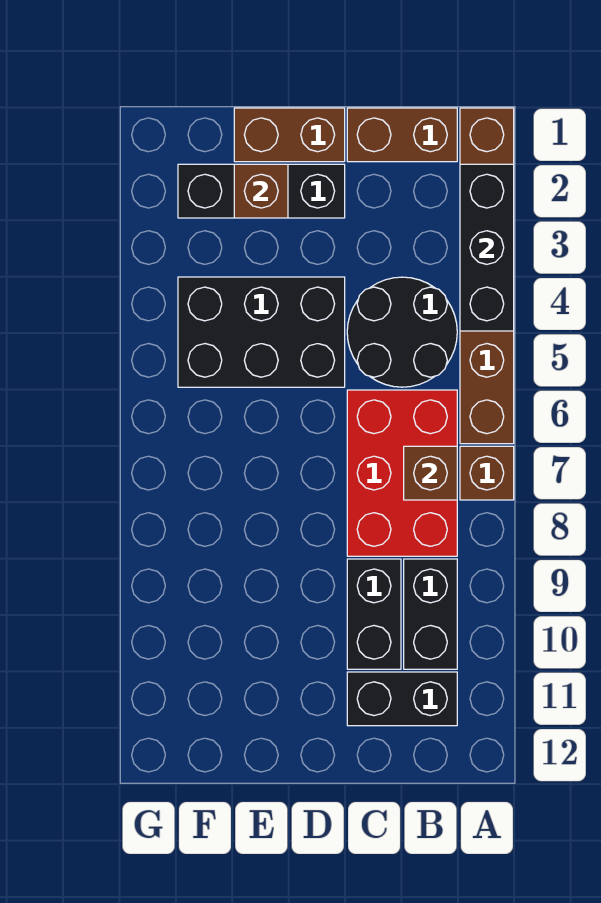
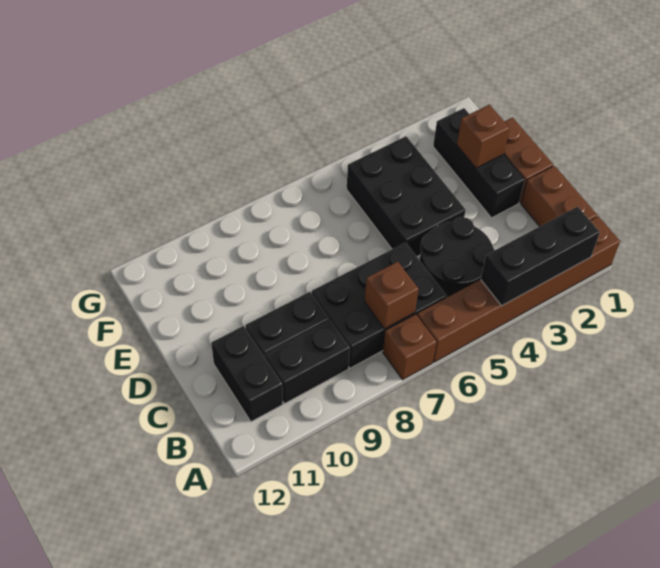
red brick B6:C8 level 1 -> black brick B6:C8 level 1

